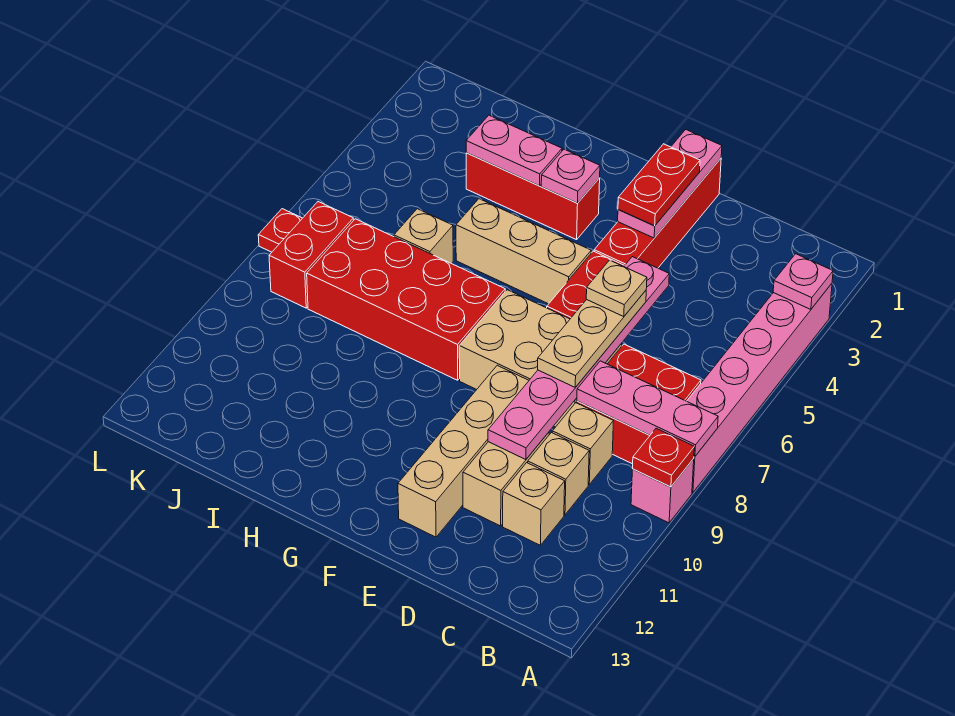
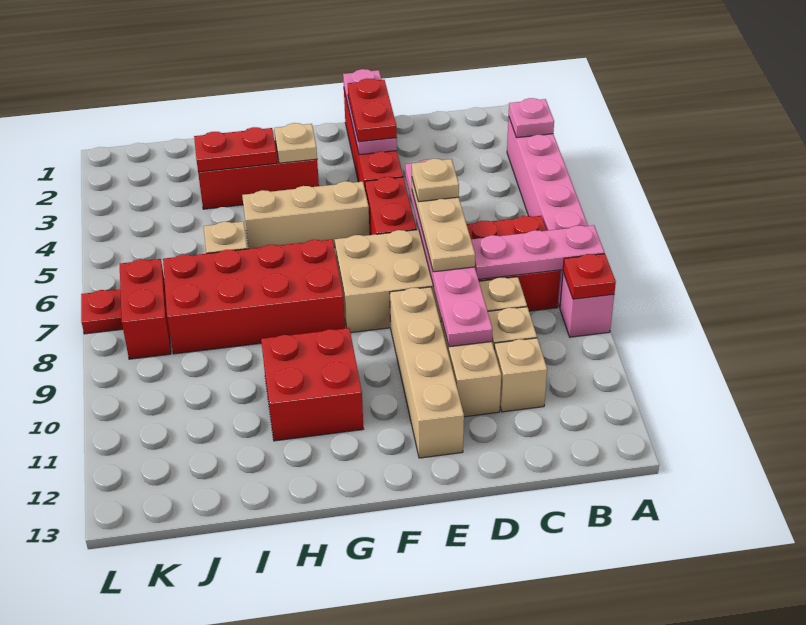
pink plate G3 level 2 -> tan plate G3 level 2
none -> red brick G10:H11 level 1
pink plate H3:I3 level 2 -> red plate H3:I3 level 2

